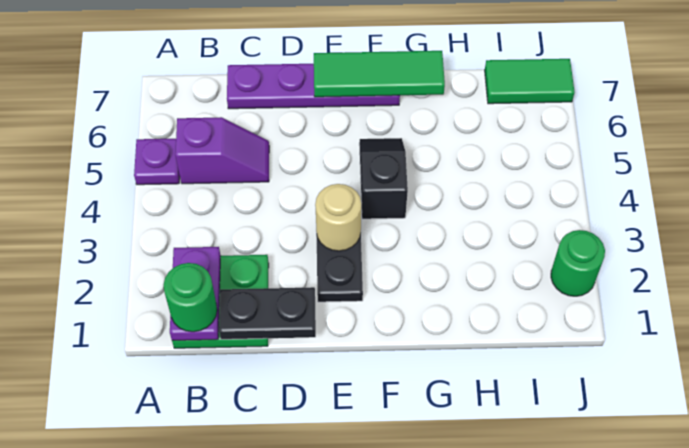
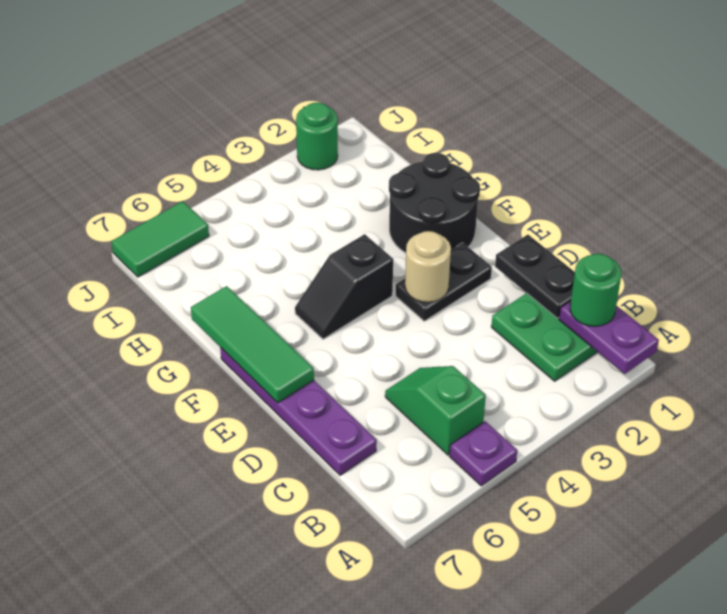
purple plate B1:B2 level 2 -> purple plate A1:B1 level 2
purple slope B5:C5 level 1 top B -> green slope B5:C5 level 1 top B
none -> black round brick F1:G2 level 1
green tile I7:J7 level 1 -> green tile J6:J7 level 1

